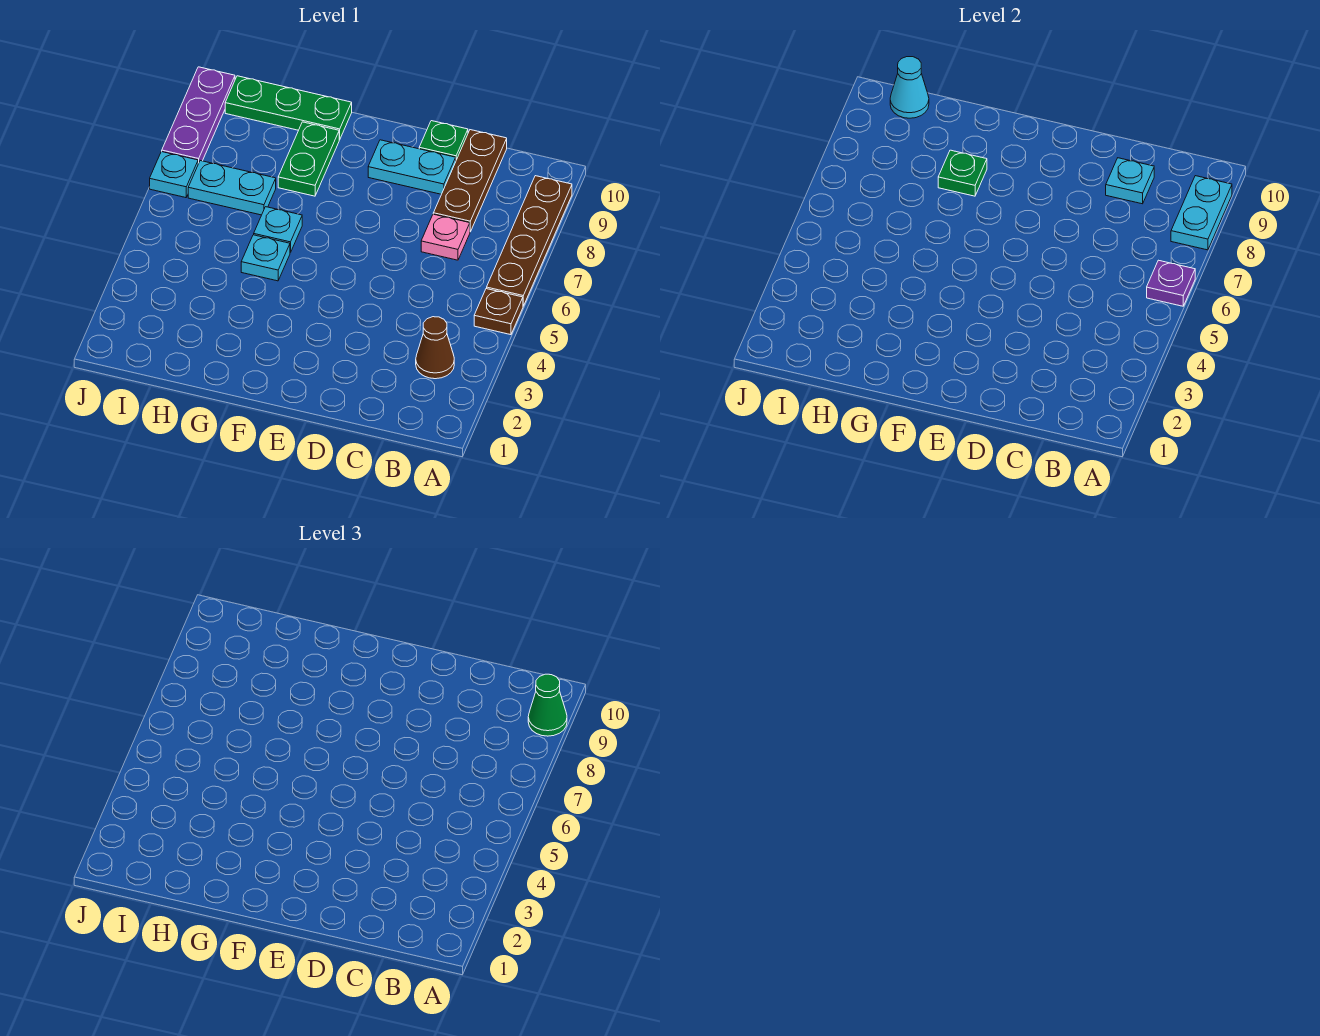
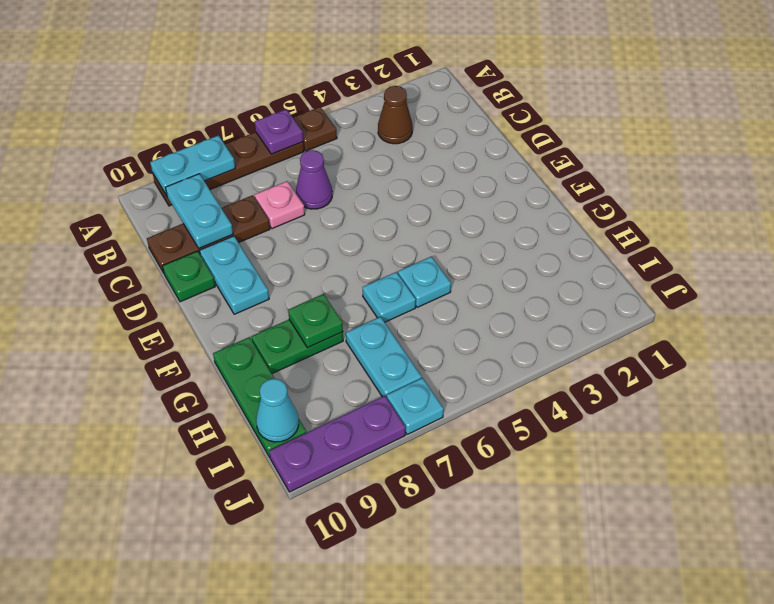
green cone A9 level 3 -> none
none -> purple cone C6 level 1
cyan plate C9 level 2 -> cyan plate B9:C9 level 2

